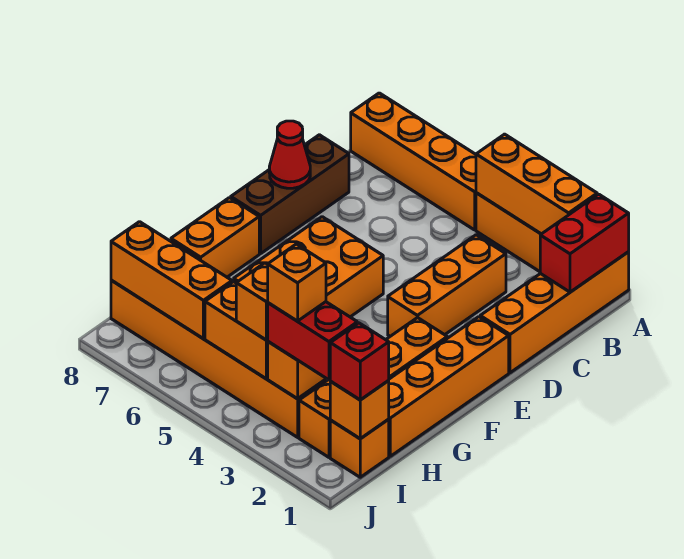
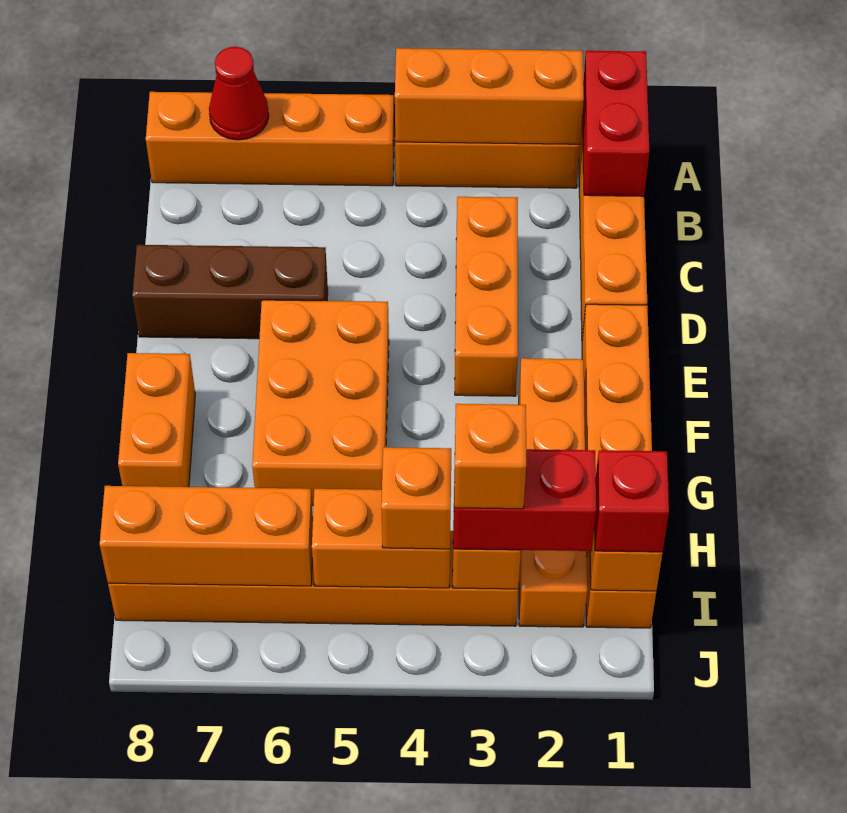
brown brick C8:E8 level 1 -> brown brick D6:D8 level 1
red cone D8 level 2 -> red cone A7 level 2

